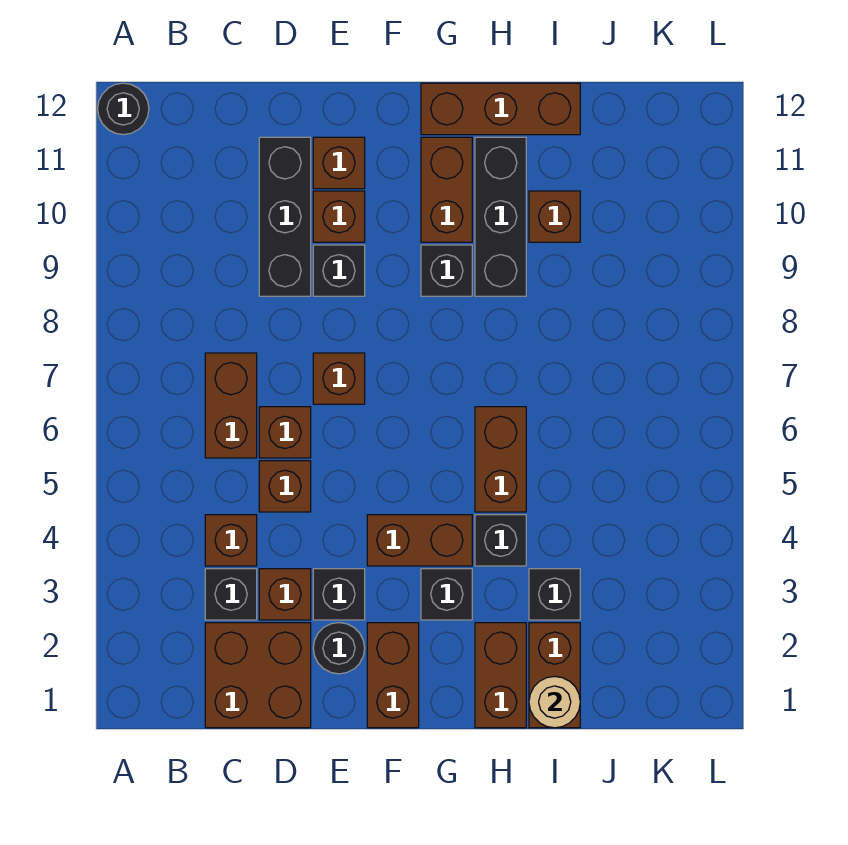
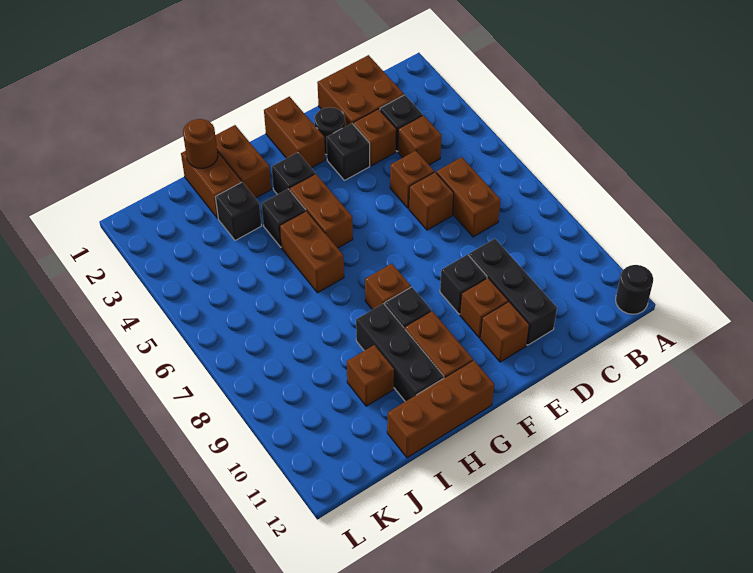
brown brick E7 level 1 -> brown brick G8 level 1
brown brick F4:G4 level 1 -> brown brick G4:G5 level 1
tan round brick I1 level 2 -> brown round brick I1 level 2

